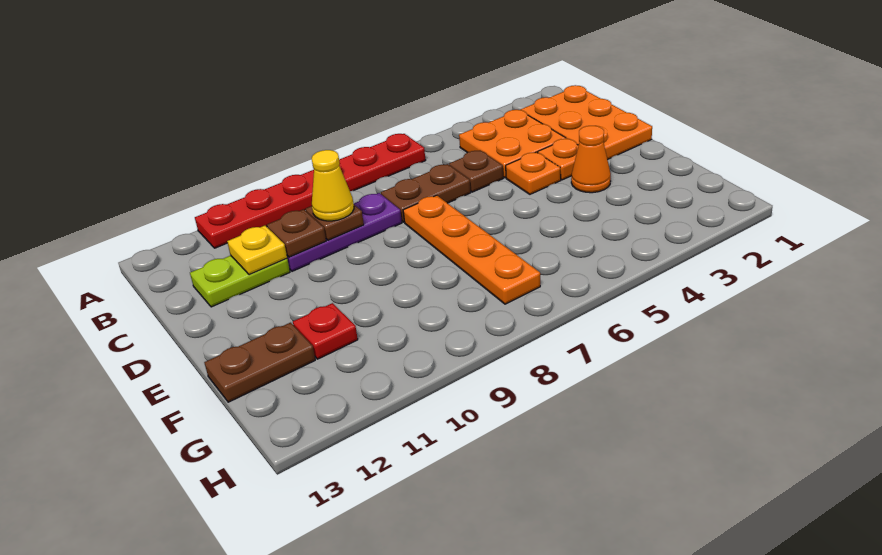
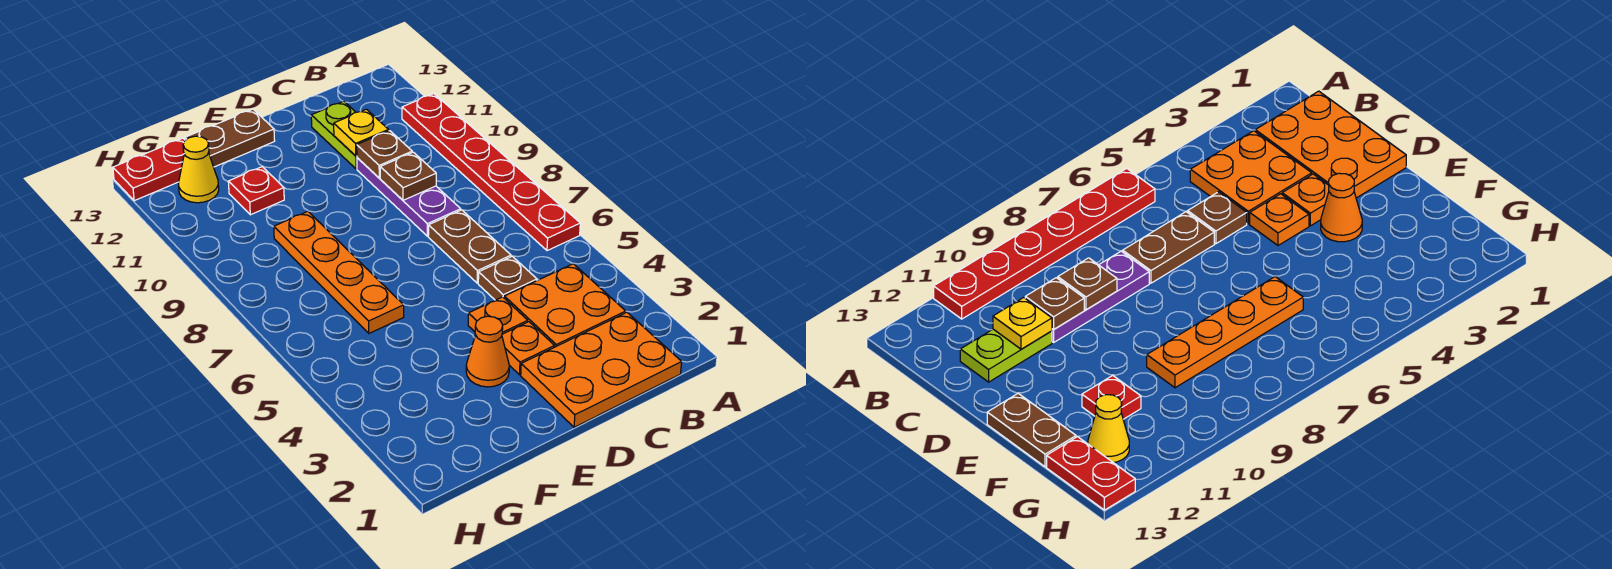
yellow cone C9 level 3 -> yellow cone G12 level 1
orange plate D7:G7 level 1 -> orange plate F6:F9 level 1
brown plate F12:F13 level 1 -> brown plate E13:F13 level 1
none -> red plate G13:H13 level 1

